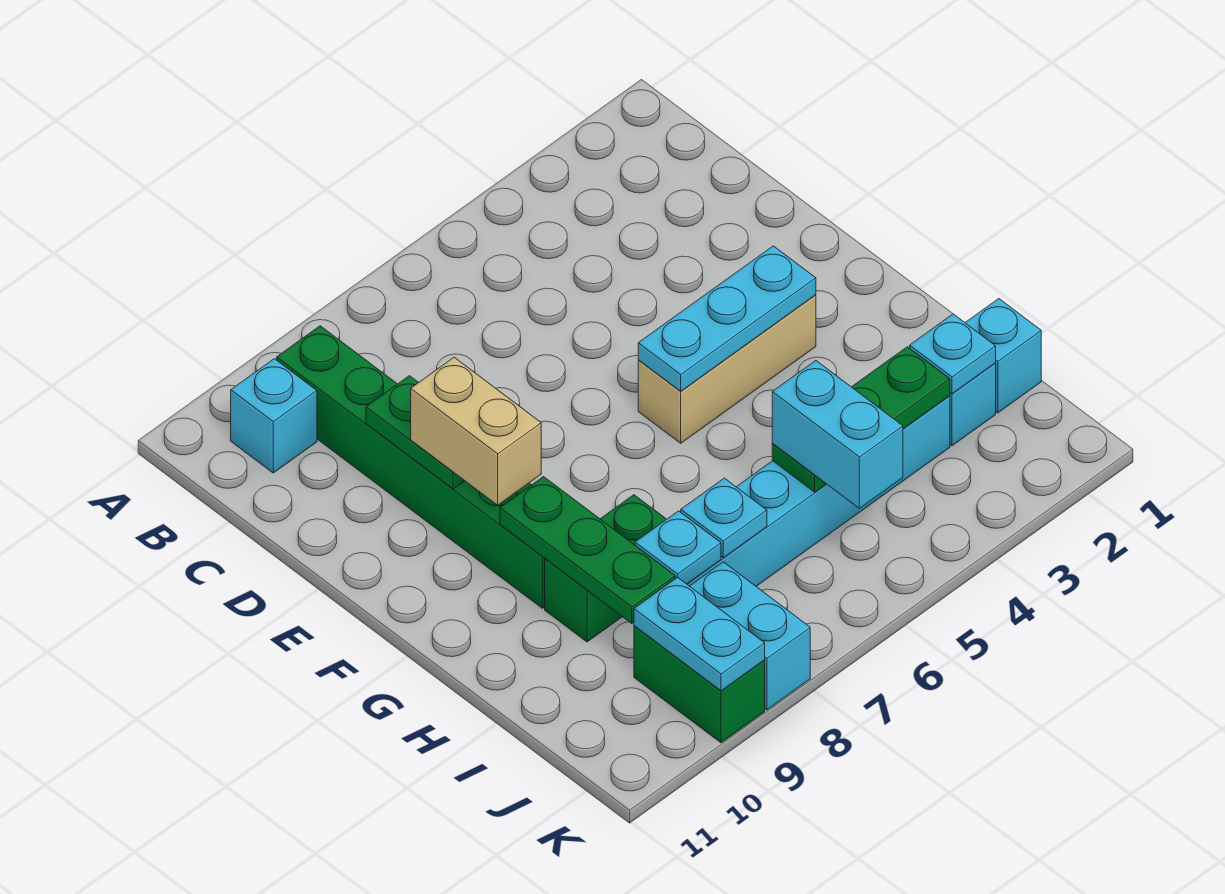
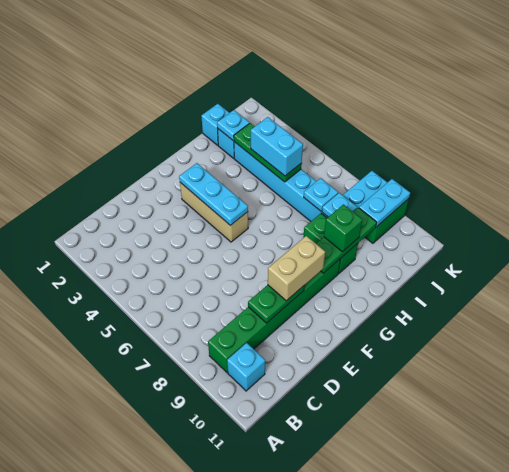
none -> green brick H9 level 3
cyan brick I5:J5 level 3 -> cyan brick I4:I5 level 3

